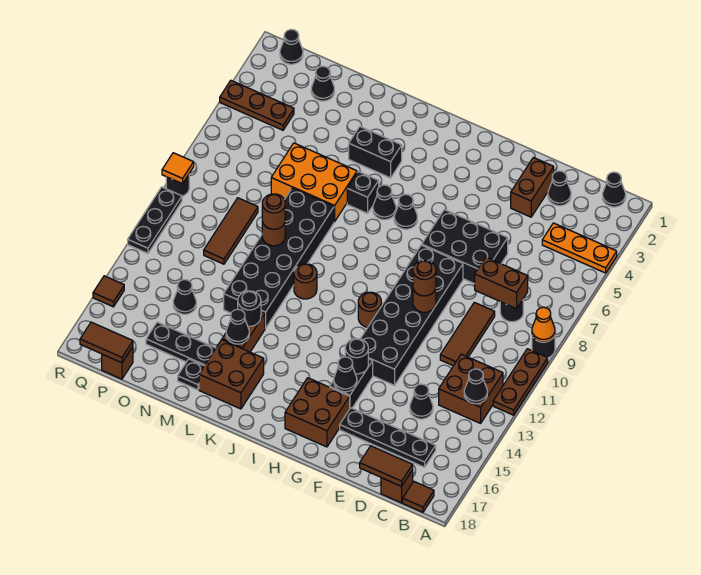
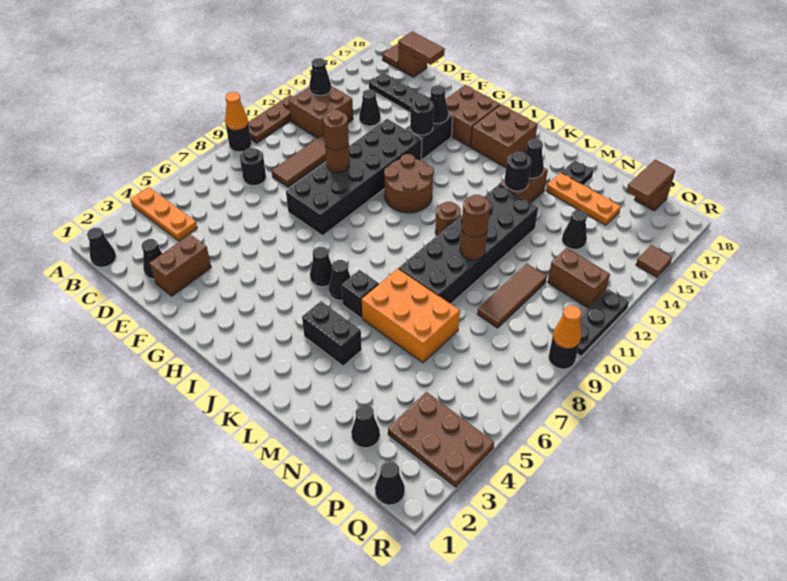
brown brick C8:D8 level 2 -> brown brick P12:Q12 level 1
black brick E6:G7 level 1 -> none
brown round brick H11 level 1 -> brown round brick H11:I12 level 1
brown brick K16:L17 level 1 -> brown brick I16:J17 level 1
black plate M16:O16 level 1 -> orange plate M16:O16 level 1
brown plate P4:R4 level 1 -> brown plate P3:R4 level 1
brown tile P18:Q18 level 2 -> brown tile P17:P18 level 2
orange tile R9 level 2 -> orange cone R9 level 2

